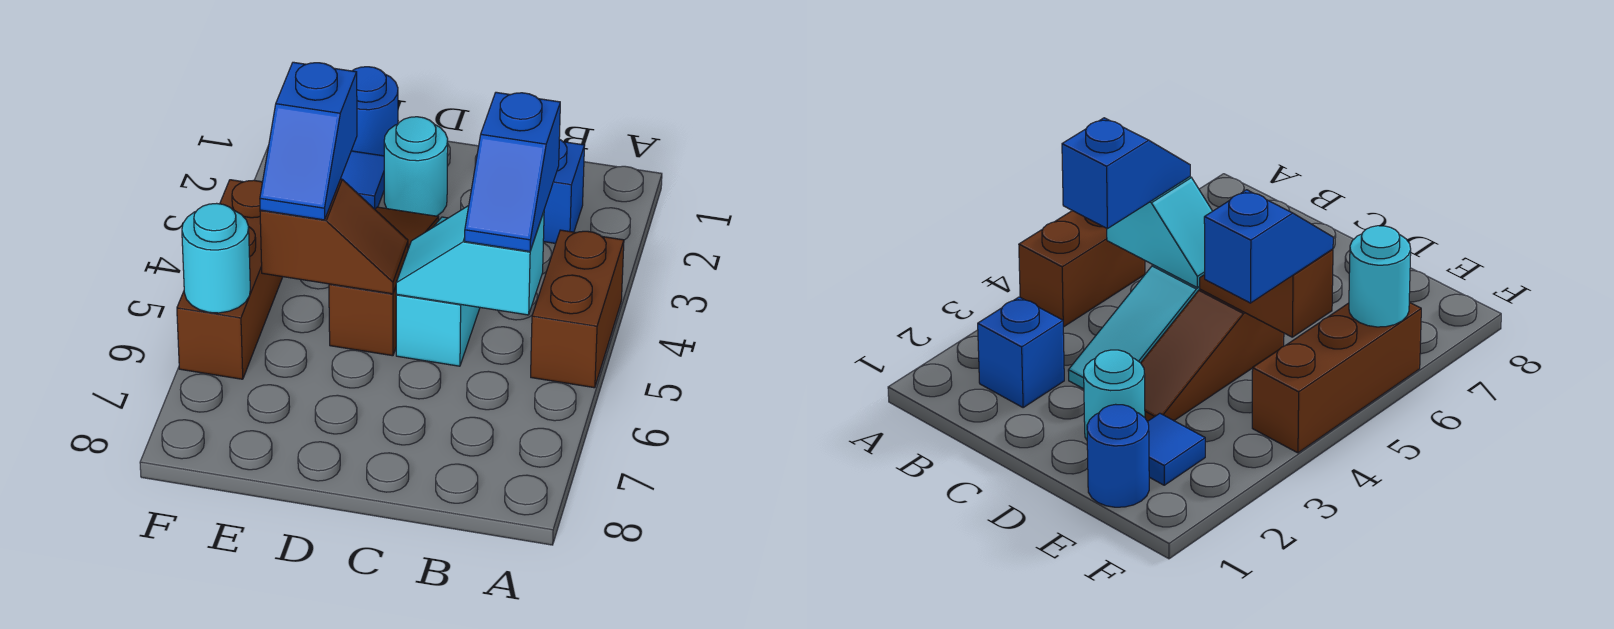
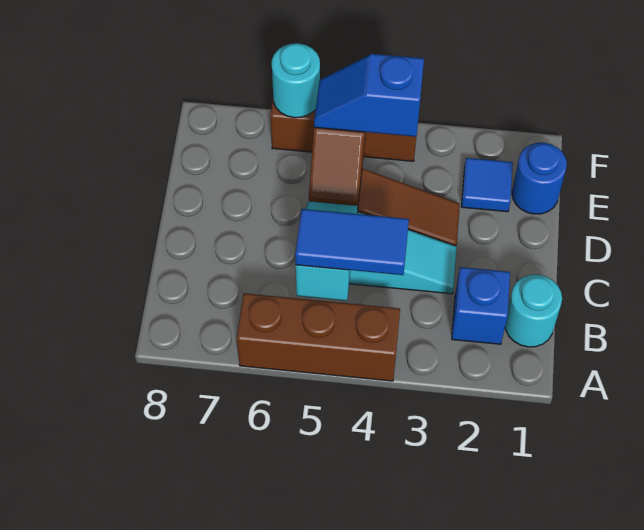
brown brick A4:A5 level 1 -> brown brick A4:A6 level 1
blue slope B4:B5 level 3 top 4 -> blue tile B4:B5 level 3
cyan round brick D2 level 1 -> cyan round brick B1 level 1

